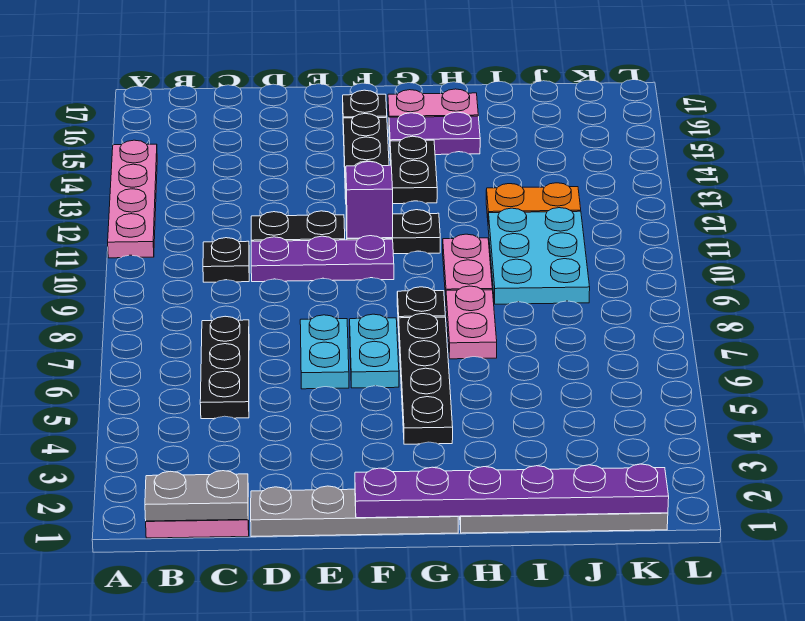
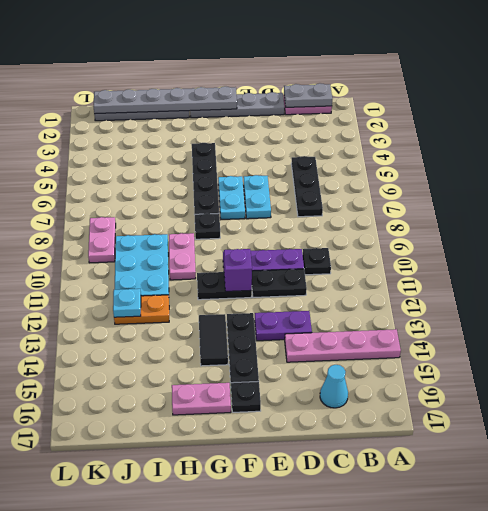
pink plate A11:A14 level 1 -> pink plate A14:D14 level 1
none -> cyan cone C16 level 1
purple plate F1:K1 level 2 -> grey plate F1:K1 level 2
black plate G13:G14 level 1 -> black tile G13:G14 level 1
purple plate G15:H15 level 1 -> purple plate D13:E13 level 1
pink plate H7:H8 level 1 -> pink plate K8:K9 level 1
none -> cyan plate J12 level 2

